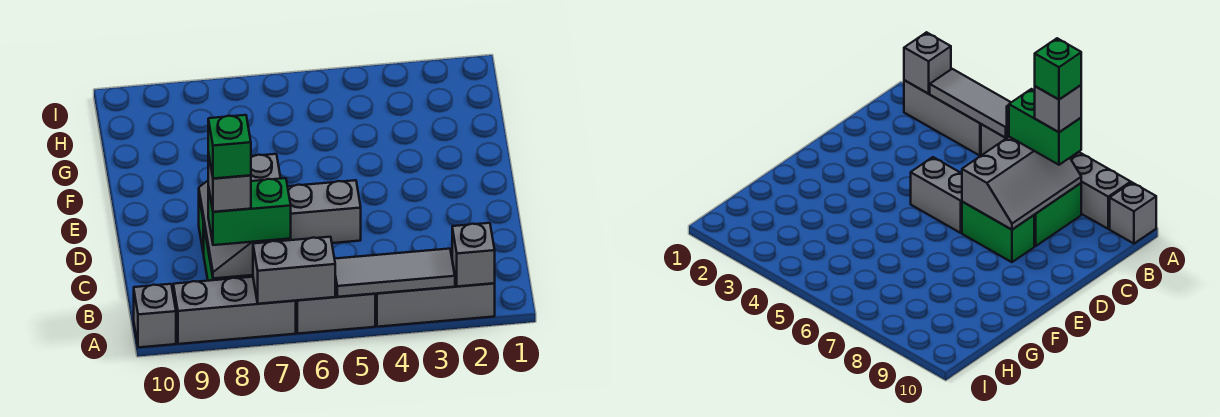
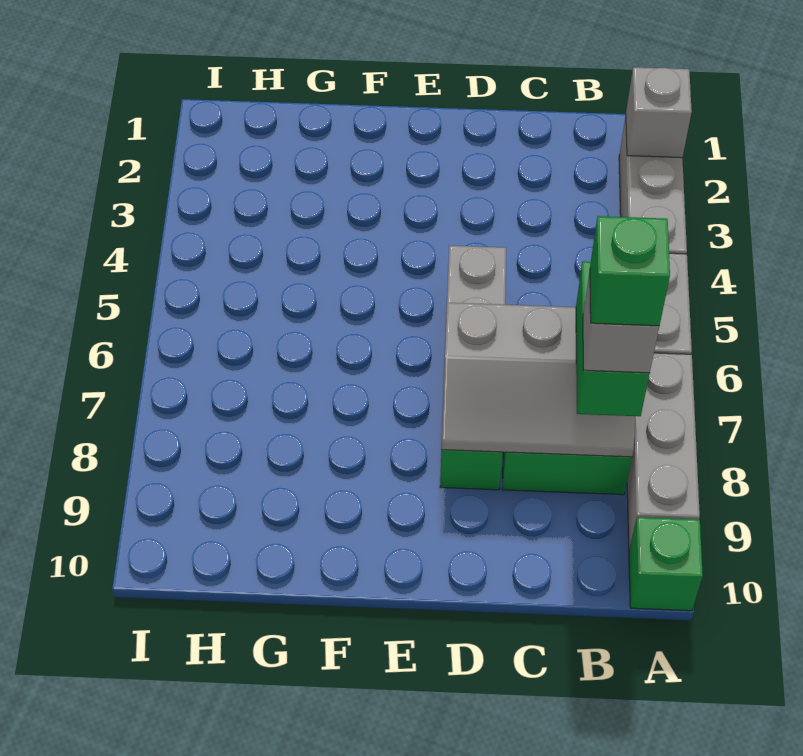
grey tile A3:A5 level 2 -> none
grey brick A6:A7 level 2 -> none
grey brick A10 level 1 -> green brick A10 level 1

